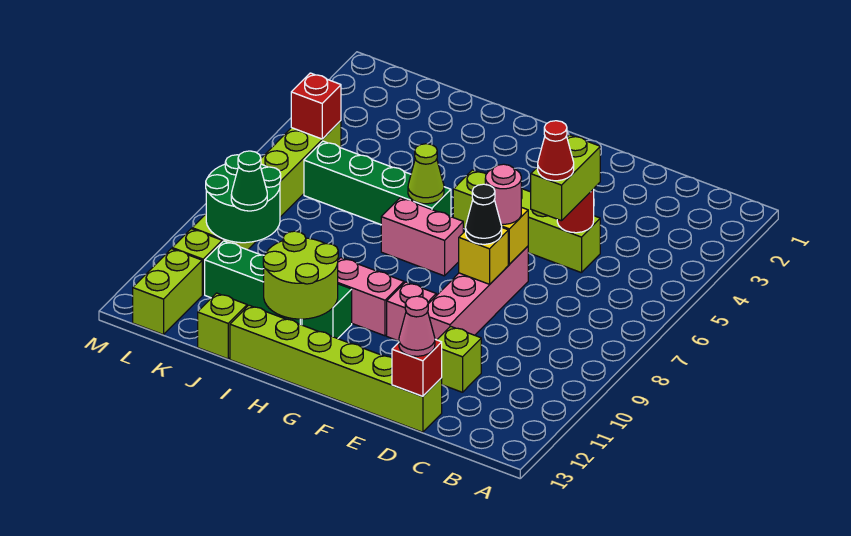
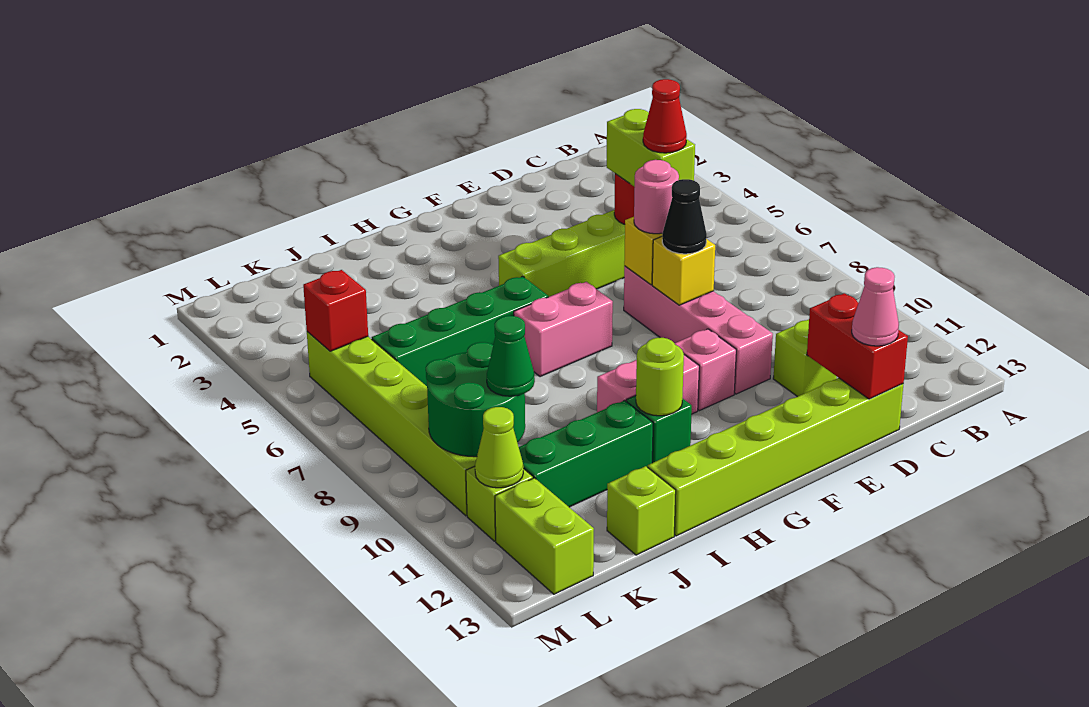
red brick D13 level 2 -> red brick D12:D13 level 2
lime cone H6 level 2 -> lime cone L11 level 2
lime round brick H11:I12 level 2 -> lime round brick H11 level 2

